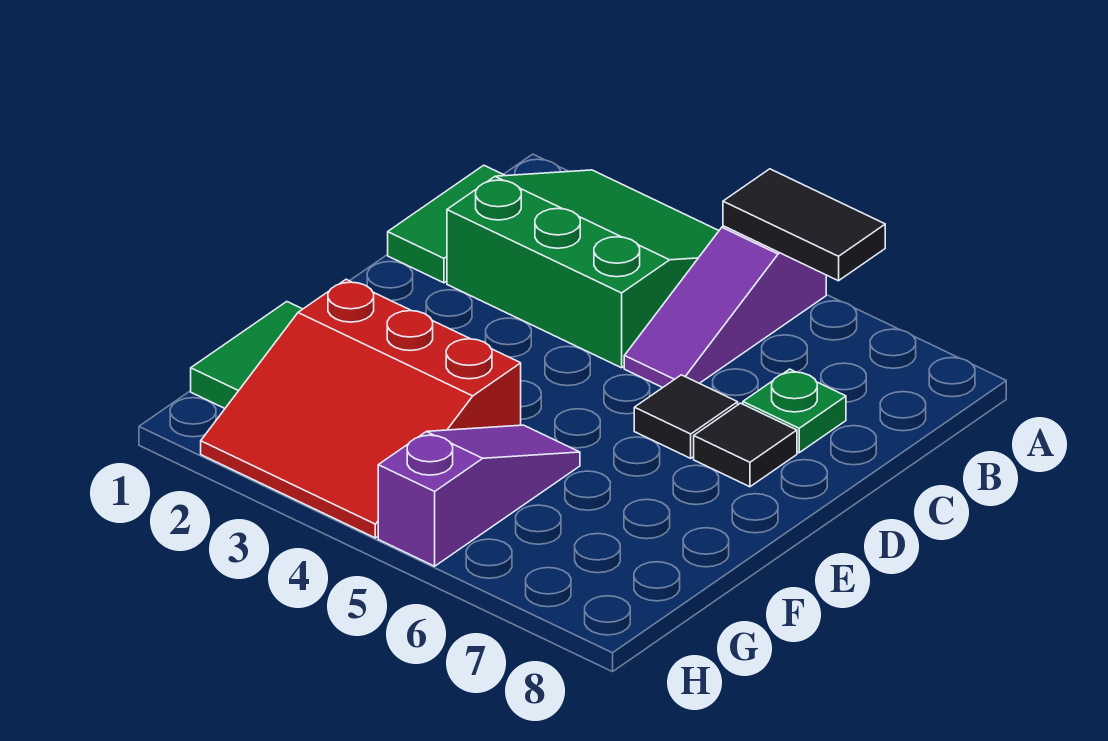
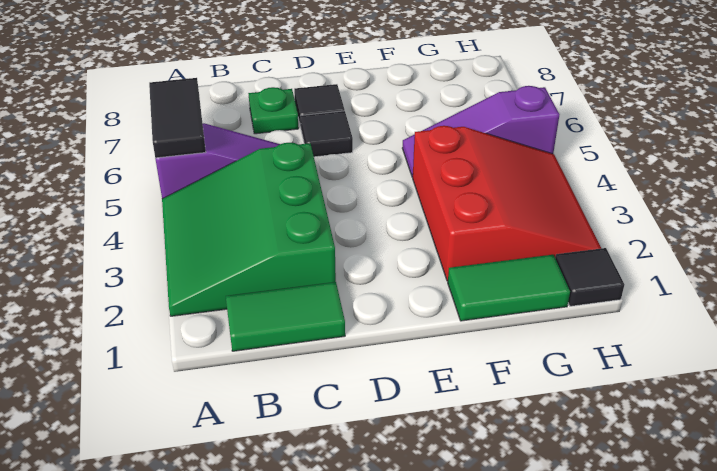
none -> black tile H1 level 1

